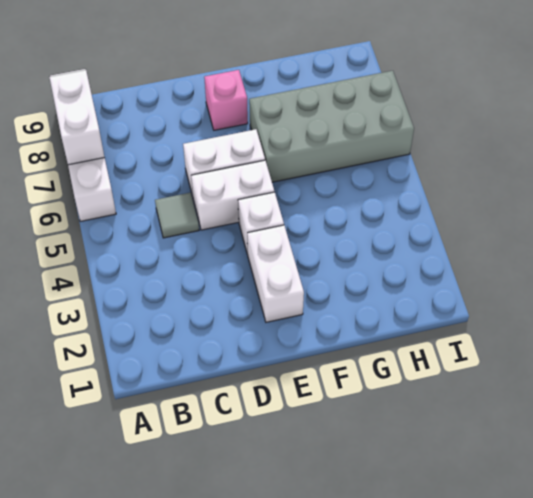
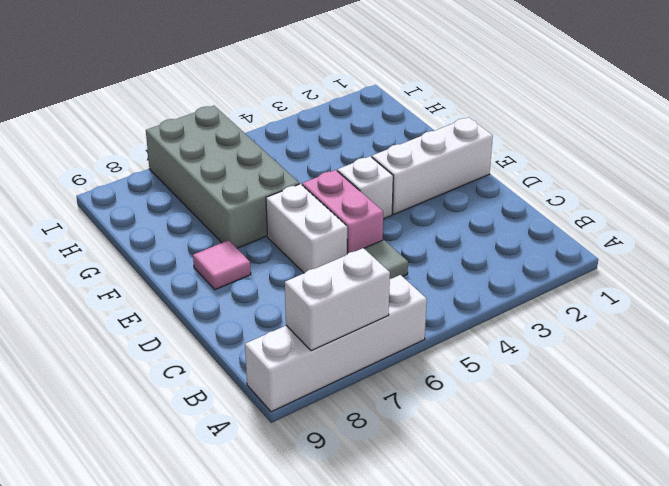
white brick D5:E5 level 1 -> pink brick D5:E5 level 1
white brick E2:E3 level 1 -> white brick E1:E3 level 1
pink brick E8 level 1 -> pink tile E8 level 1

